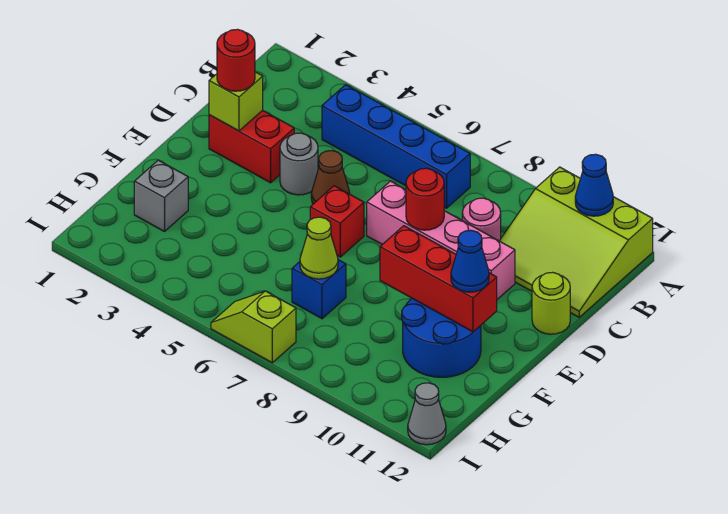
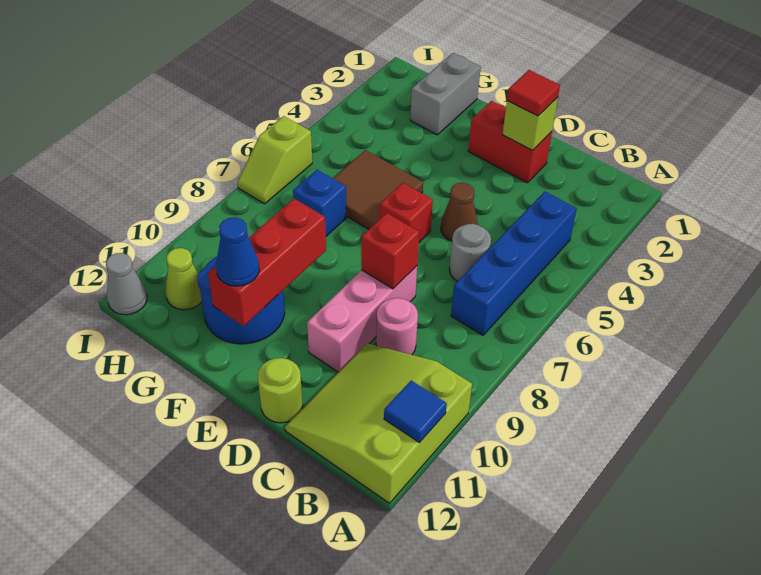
blue cone A11 level 2 -> blue tile A11 level 2
red brick D2:D3 level 1 -> red brick D2:E2 level 1
red round brick D2 level 3 -> red tile D2 level 3
grey round brick D4 level 1 -> grey round brick C6 level 1
pink brick D7:D10 level 1 -> pink brick D8:D10 level 1
red round brick D8 level 2 -> red brick D8 level 2
none -> brown tile F5:G6 level 1
grey brick G2 level 1 -> grey brick G1:G2 level 1
lime cone G7 level 2 -> lime cone H11 level 1
lime slope I6:I7 level 1 top 7 -> lime slope I6:I7 level 1 top 6

